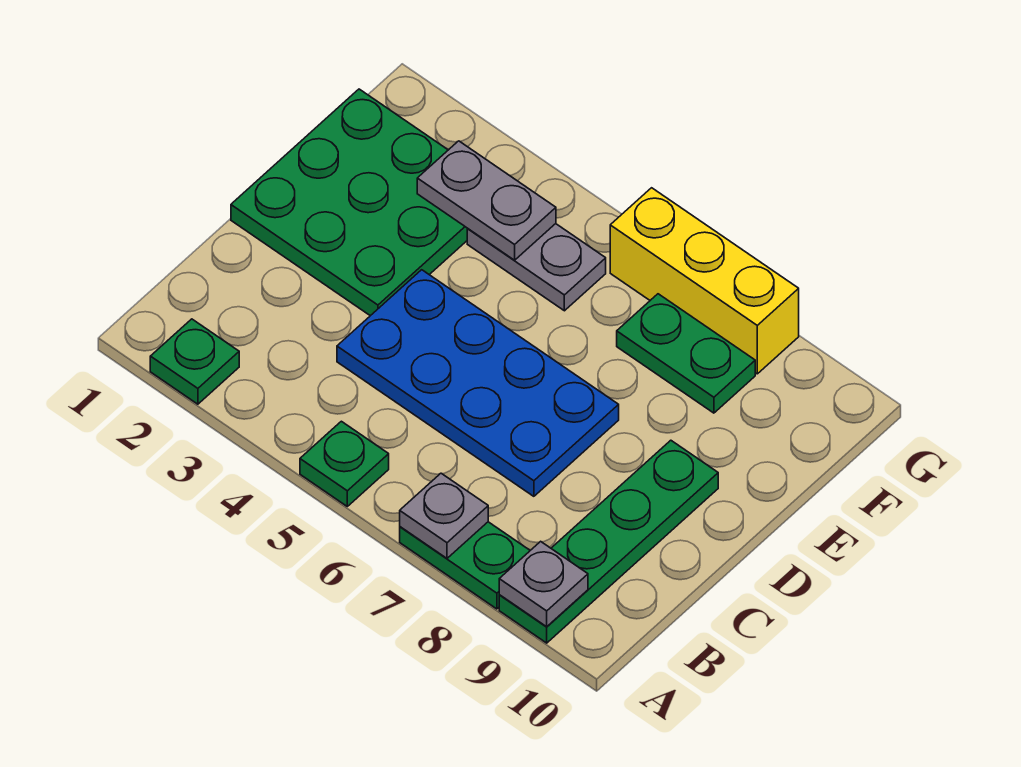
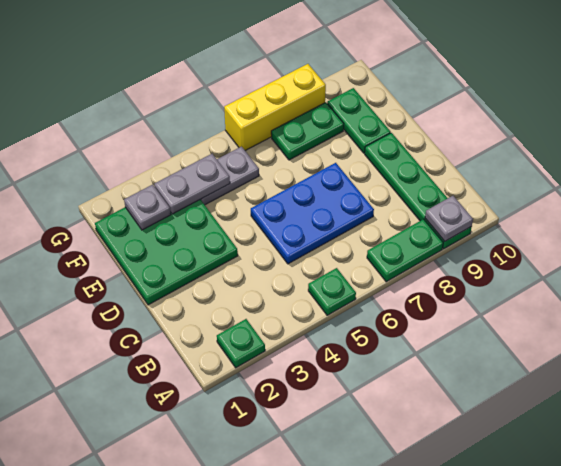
grey plate A7 level 2 -> grey plate F2 level 2
blue plate C4:D7 level 1 -> blue plate C5:D7 level 1
none -> green plate E9:F9 level 1

